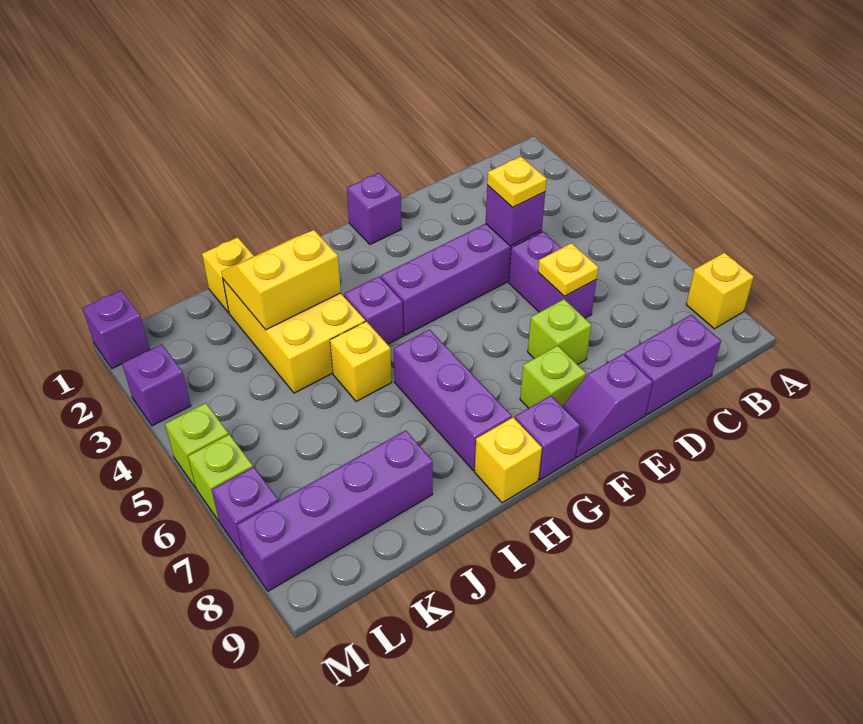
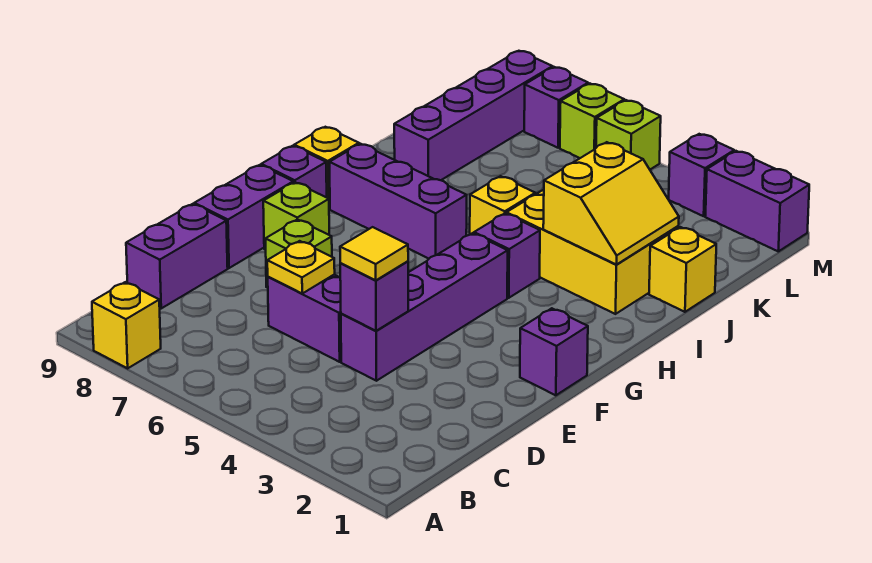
yellow plate D4 level 3 -> yellow tile D4 level 3
purple slope E9:F9 level 1 top E -> purple brick E9:F9 level 1
purple brick M1 level 1 -> purple brick M1:M2 level 1

